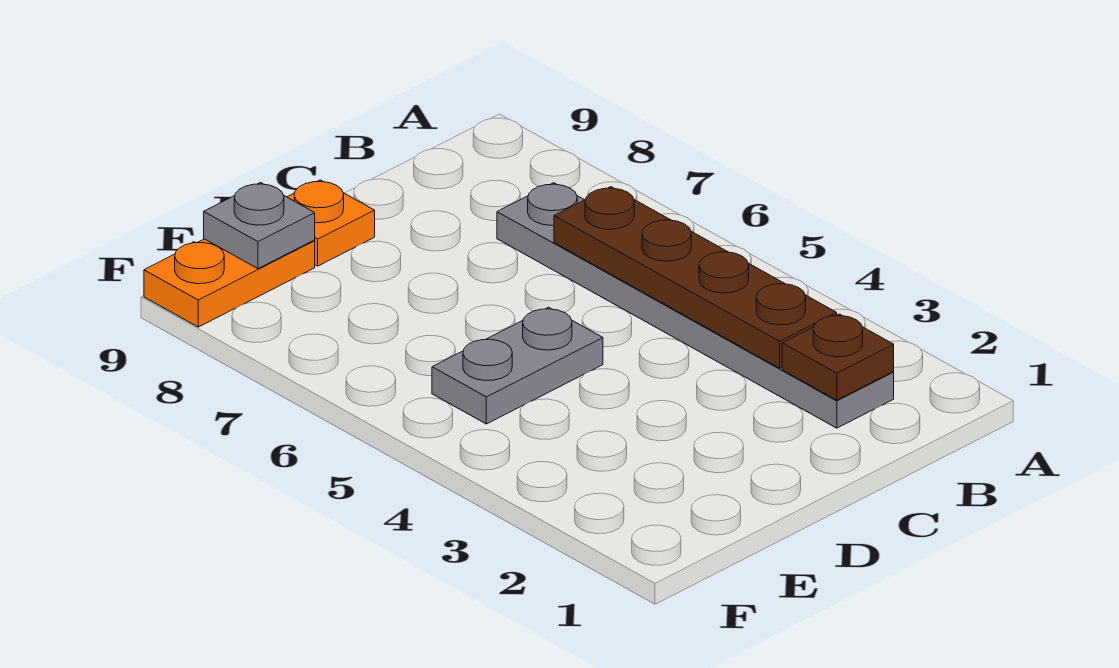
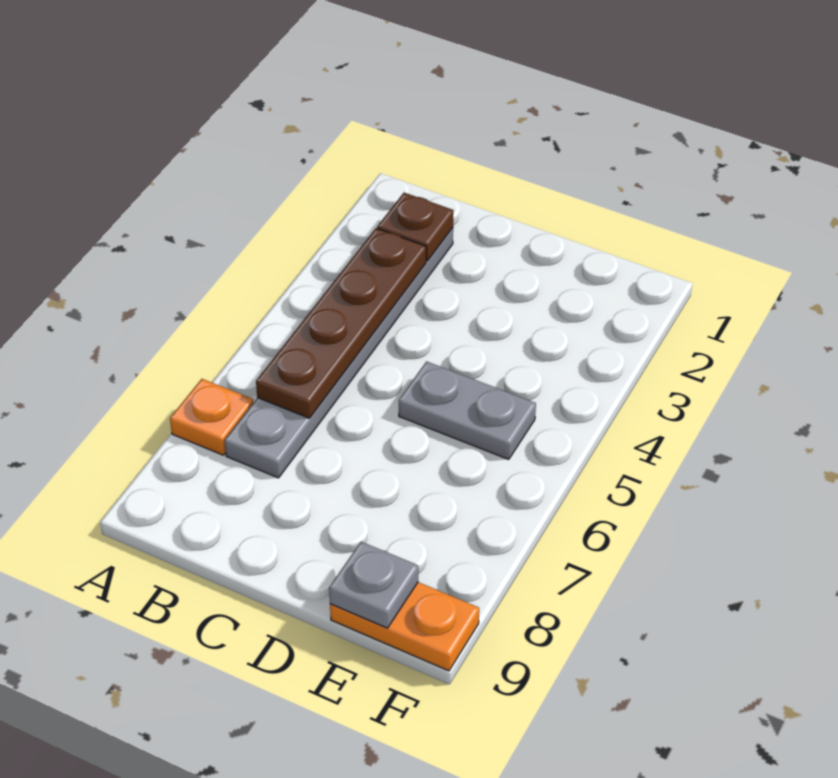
orange plate D9 level 1 -> orange plate A7 level 1

